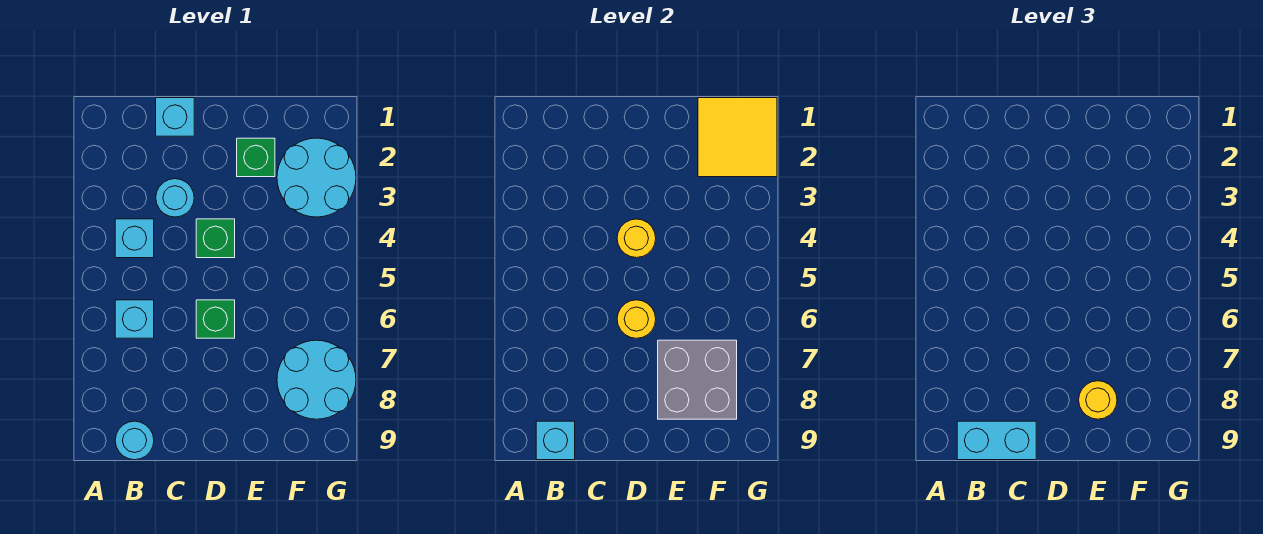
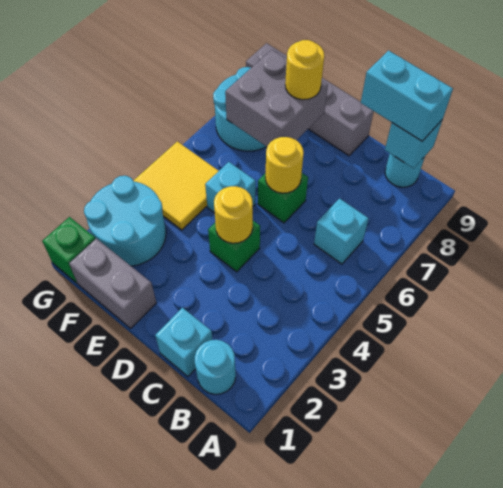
cyan brick B4 level 1 -> cyan brick E5 level 1
cyan round brick C3 level 1 -> cyan round brick B1 level 1
none -> grey brick D9:G9 level 1
none -> grey brick E1:F1 level 1
green brick E2 level 1 -> green brick G1 level 1
yellow tile F1:G2 level 2 -> yellow tile F4:G5 level 1

